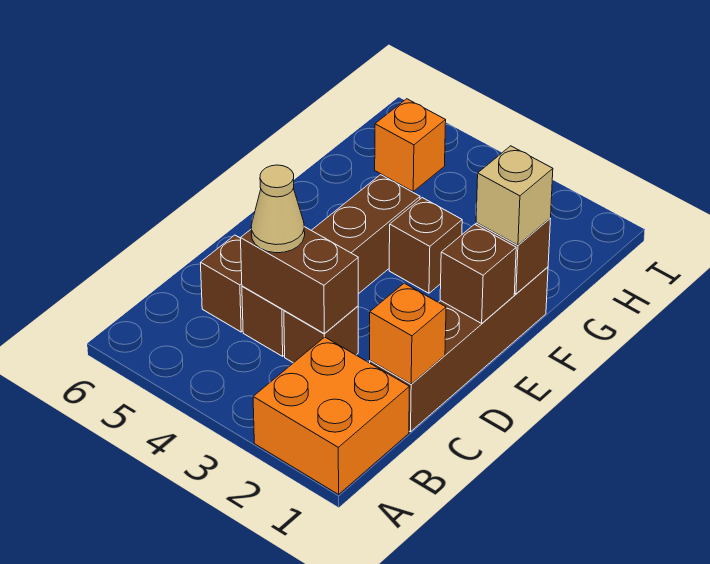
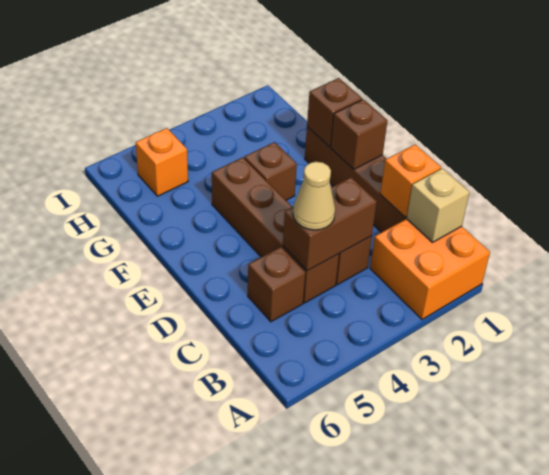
tan brick F1 level 3 -> tan brick B1 level 2

